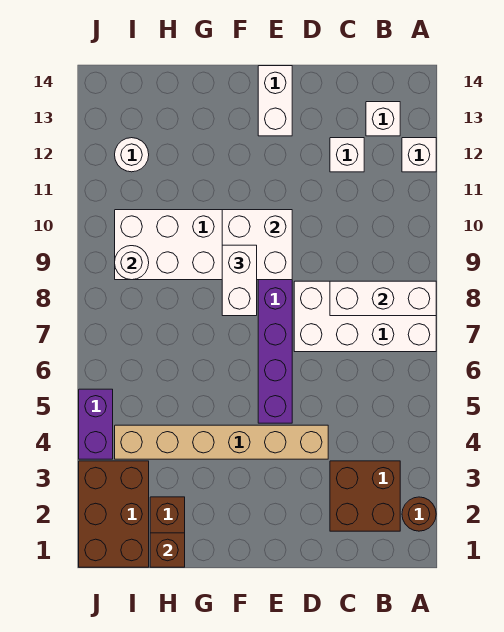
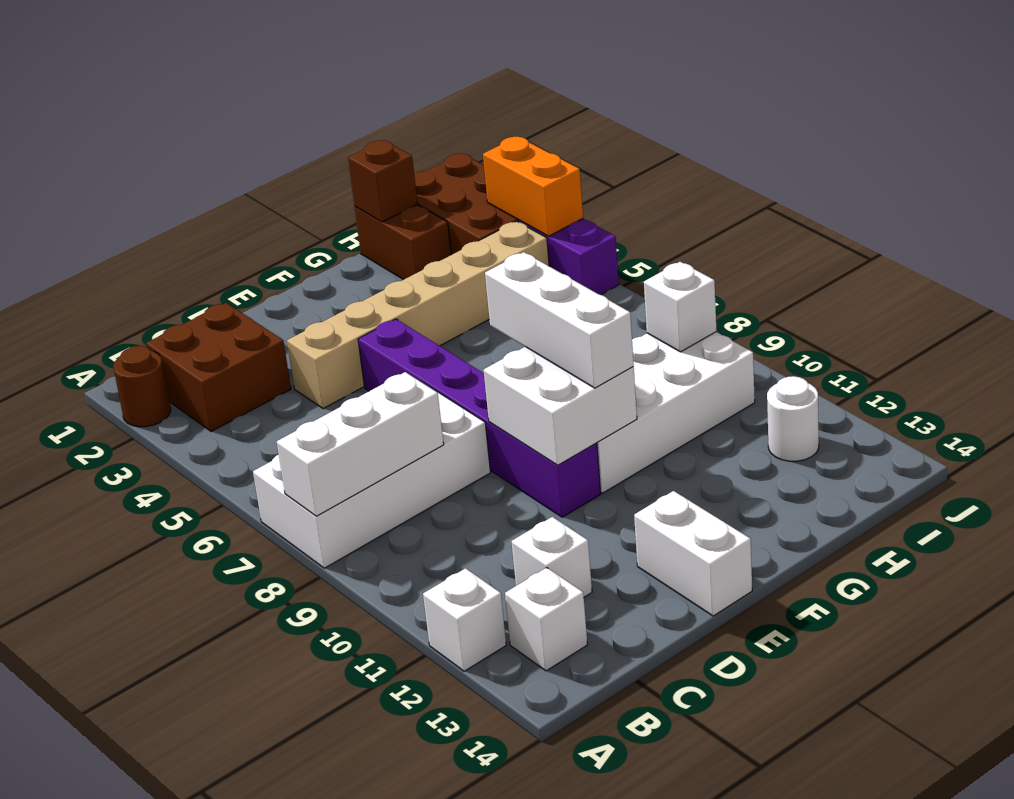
white brick F8:F9 level 3 -> white brick F8:F10 level 3
white round brick I9 level 2 -> white brick I9 level 2
none -> orange brick J3:J4 level 2

